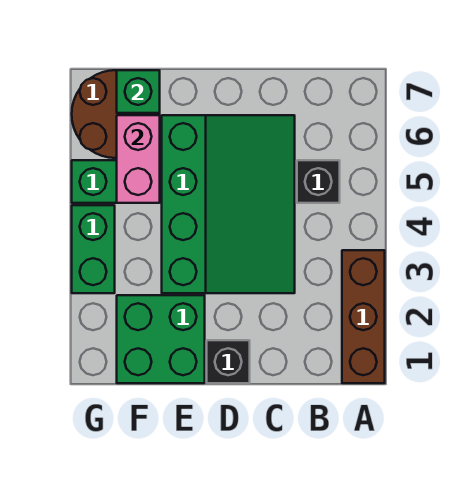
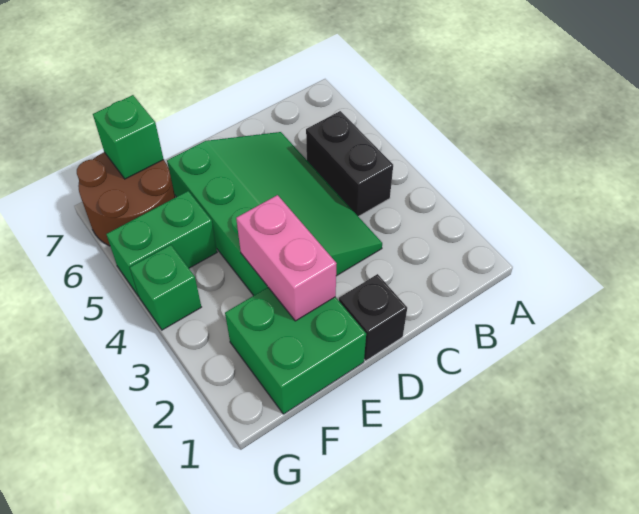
brown brick A1:A3 level 1 -> none
black brick B5 level 1 -> black brick B4:B5 level 1
pink brick F5:F6 level 2 -> pink brick E2:E3 level 2
green brick G3:G4 level 1 -> green brick G4 level 1

